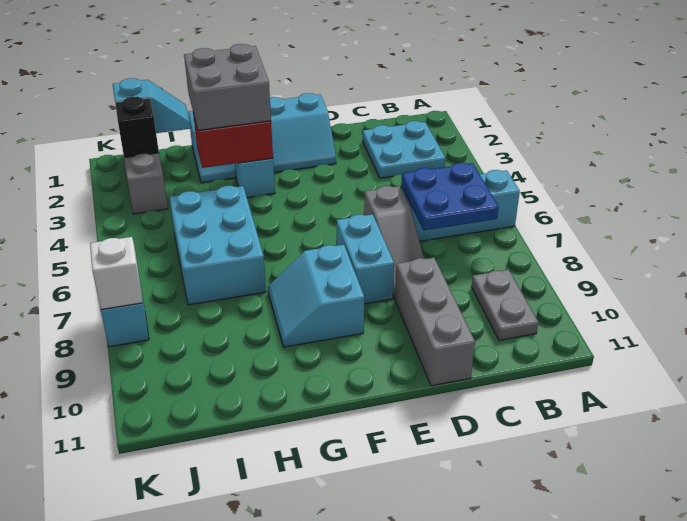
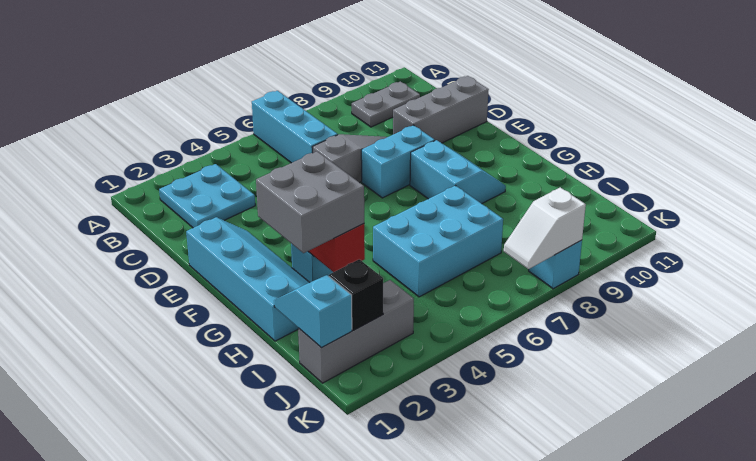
blue plate B6:C7 level 2 -> none
cyan slope F8:G9 level 1 top F -> cyan slope F8:G9 level 1 top 8

